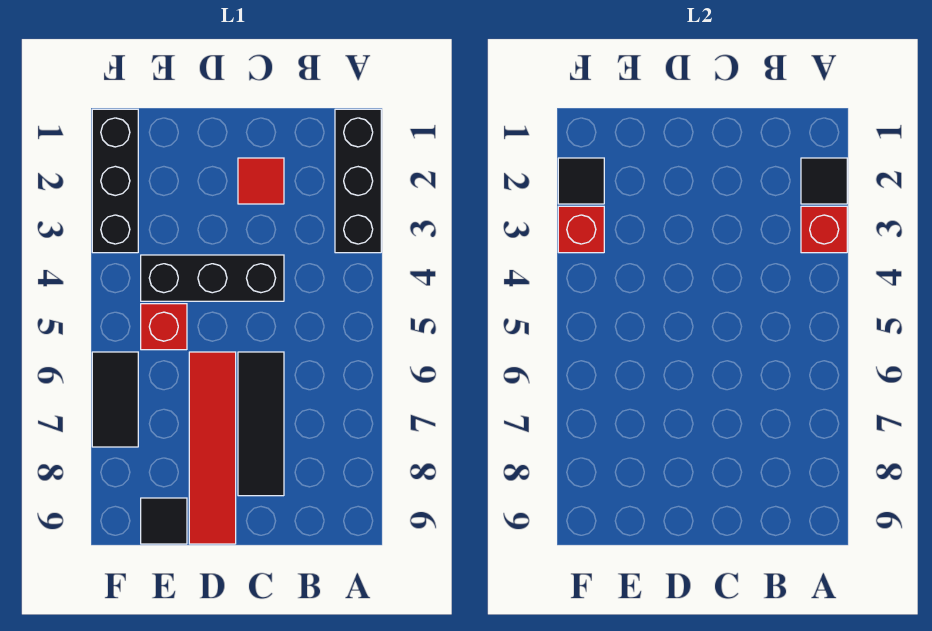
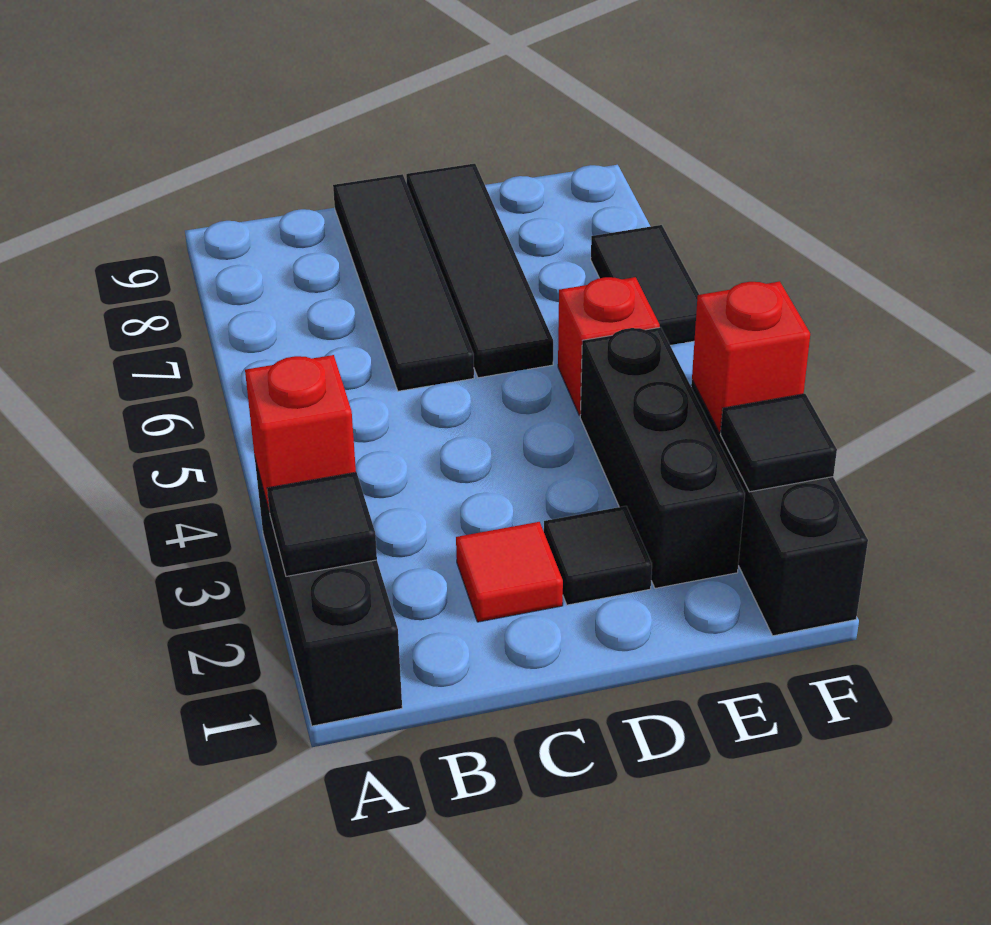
black brick C4:E4 level 1 -> black brick E2:E4 level 1
black tile C6:C8 level 1 -> black tile C6:C9 level 1
red tile D6:D9 level 1 -> black tile D6:D9 level 1
black tile E9 level 1 -> black tile D2 level 1

